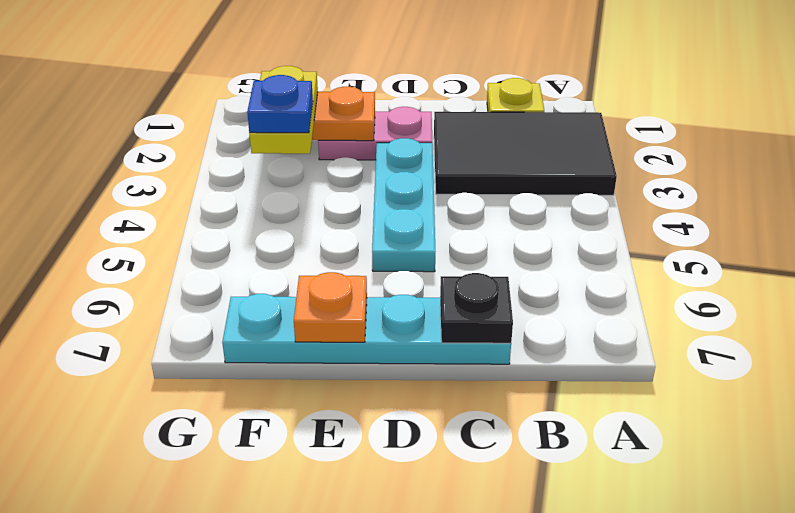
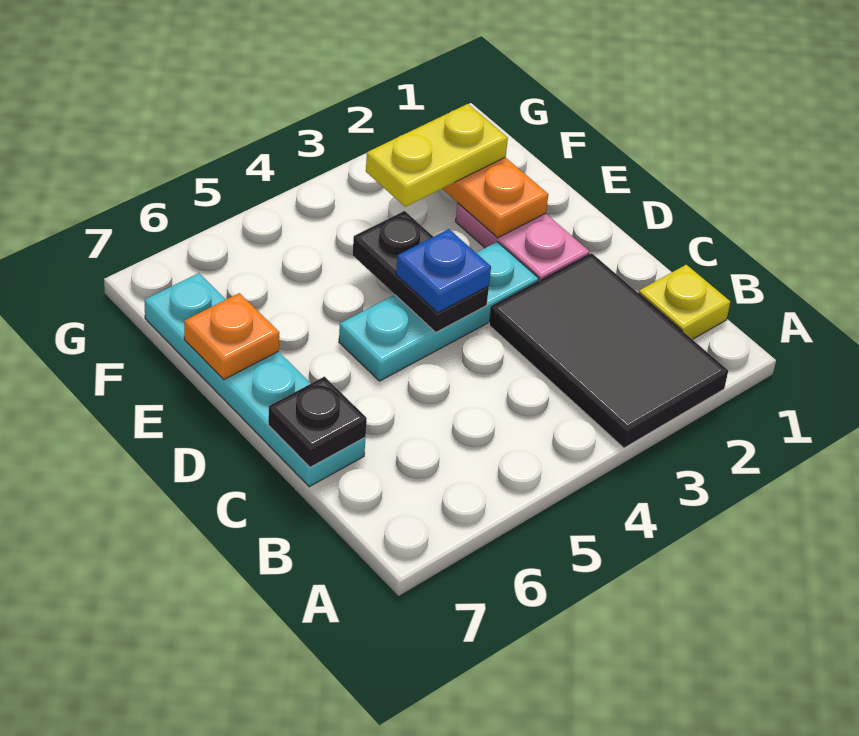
none -> black plate D4:E4 level 2
blue plate F3 level 4 -> blue plate D4 level 3

